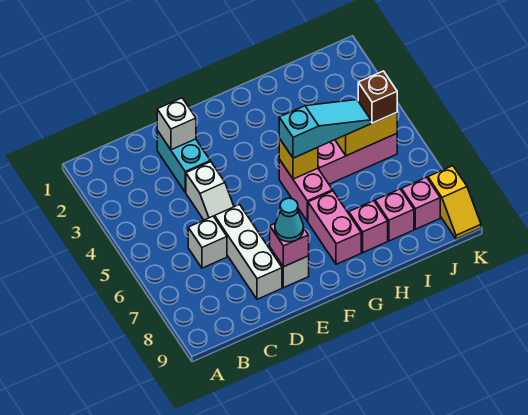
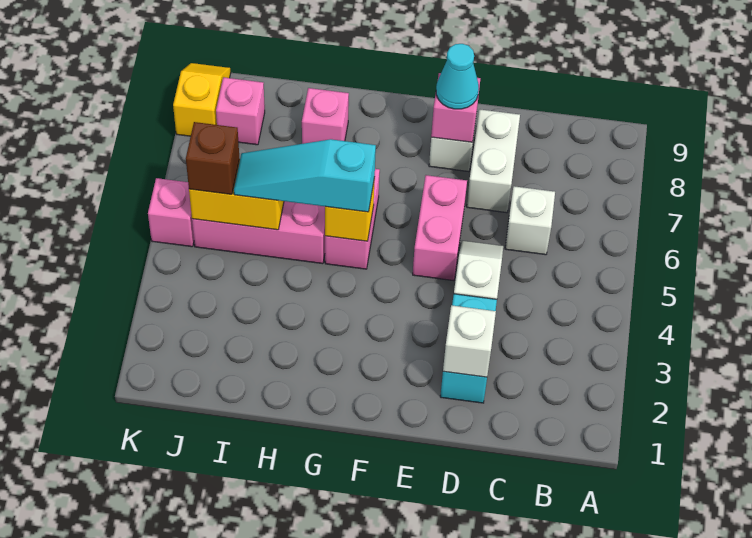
white brick D6:D8 level 1 -> white brick D7:D8 level 1
pink brick G7:G8 level 1 -> pink brick E5:E6 level 1
pink brick I8 level 1 -> pink brick K5 level 1

